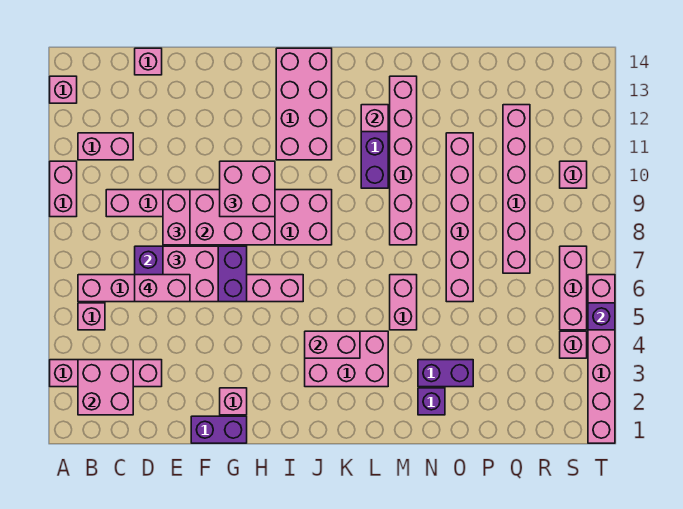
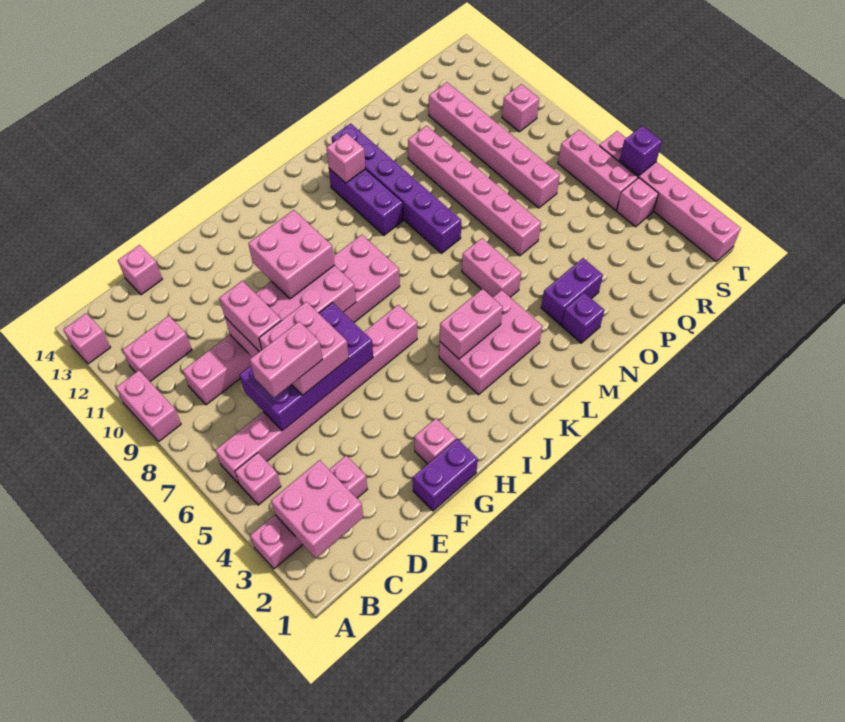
pink brick I11:J14 level 1 -> none
pink brick M8:M13 level 1 -> purple brick M8:M13 level 1

